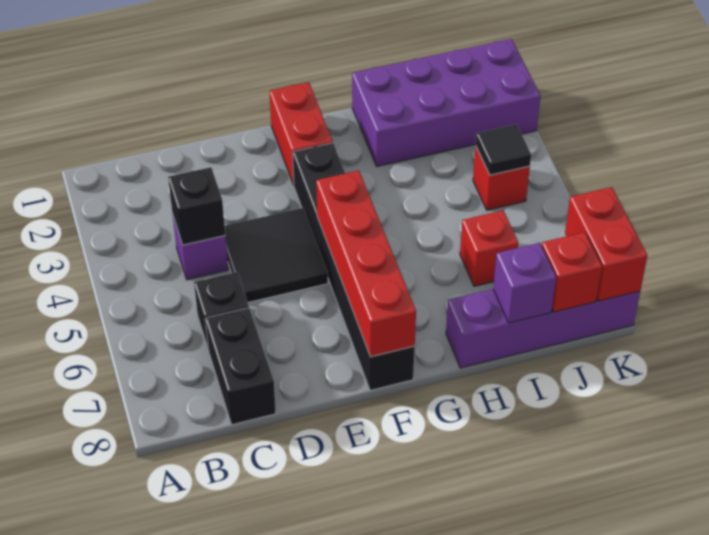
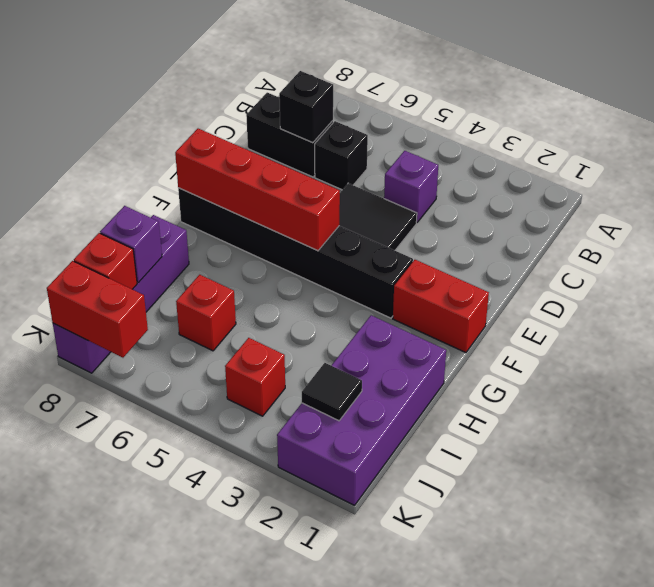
black brick C4 level 2 -> black brick C7 level 2
black tile J4 level 2 -> black tile J2 level 2

